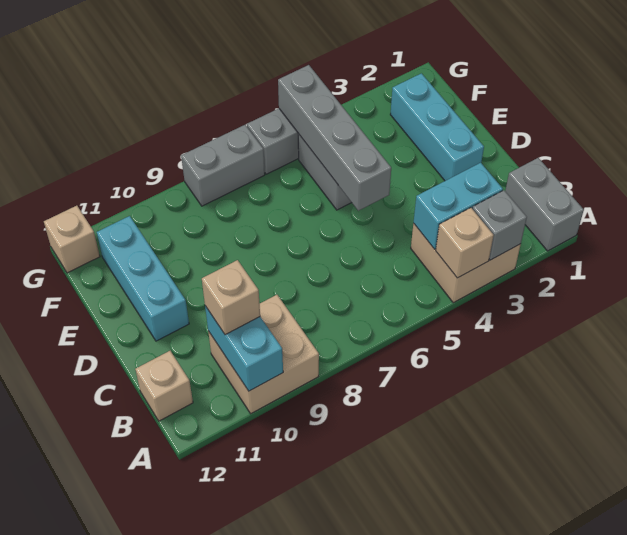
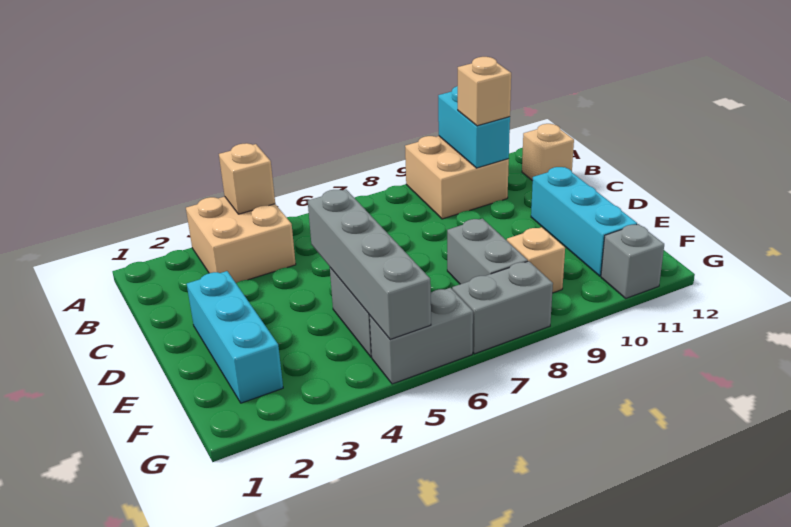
grey brick A1:B1 level 1 -> grey brick E8:F8 level 1
grey brick A3 level 2 -> grey brick G11 level 1
cyan brick B3:B4 level 2 -> none
tan brick G12 level 1 -> tan brick F9 level 1

